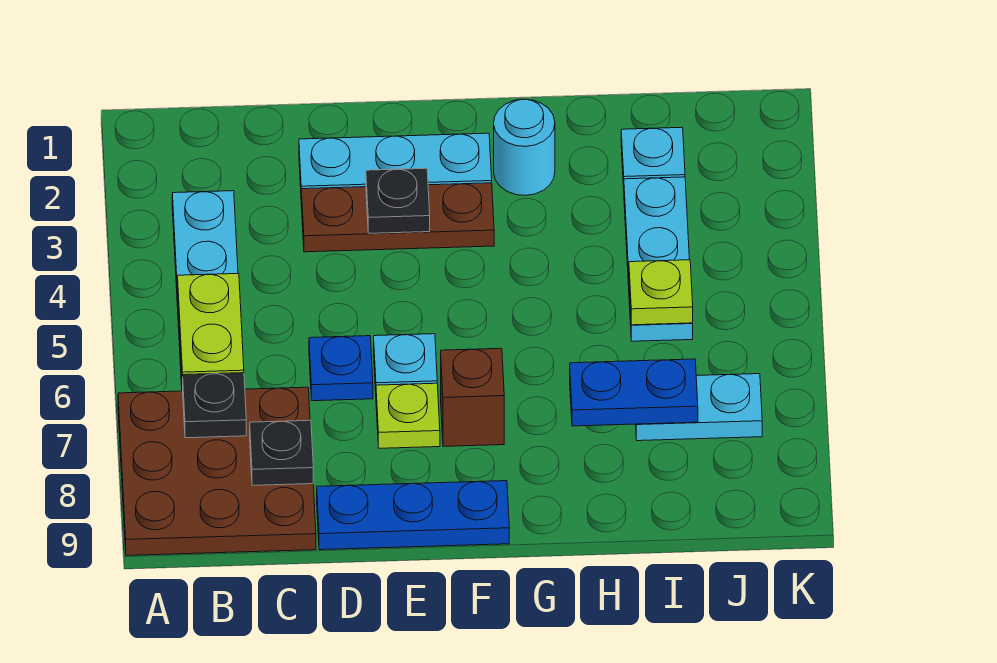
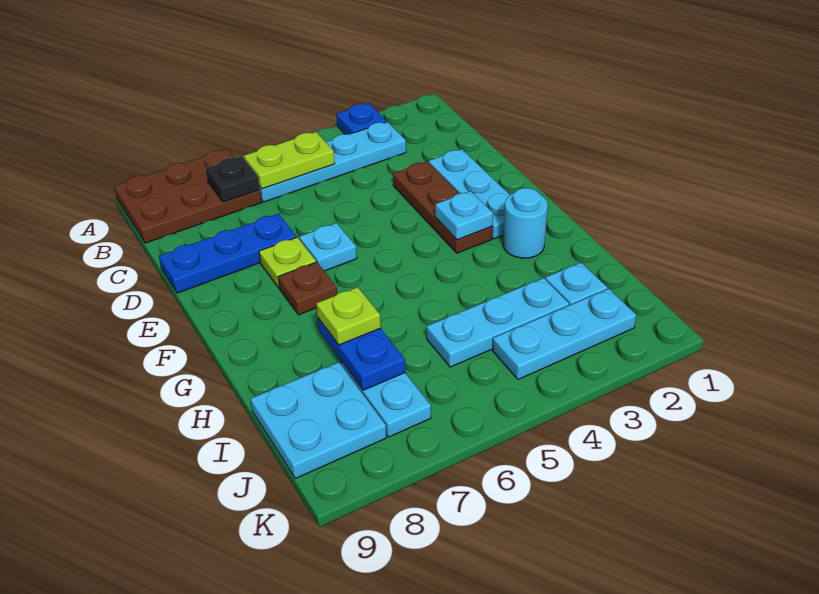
brown plate A7:C9 level 1 -> brown plate A7:B9 level 1
black plate C8 level 2 -> none
blue plate D6 level 1 -> blue plate A3 level 1
blue plate D9:F9 level 1 -> blue plate D7:D9 level 1
black plate E3 level 2 -> none
none -> cyan plate F3 level 2
brown brick F7 level 1 -> brown plate F7 level 1
lime plate I5 level 2 -> lime plate H7 level 3
none -> cyan plate I8:J9 level 1
none -> cyan plate J2:J4 level 1

